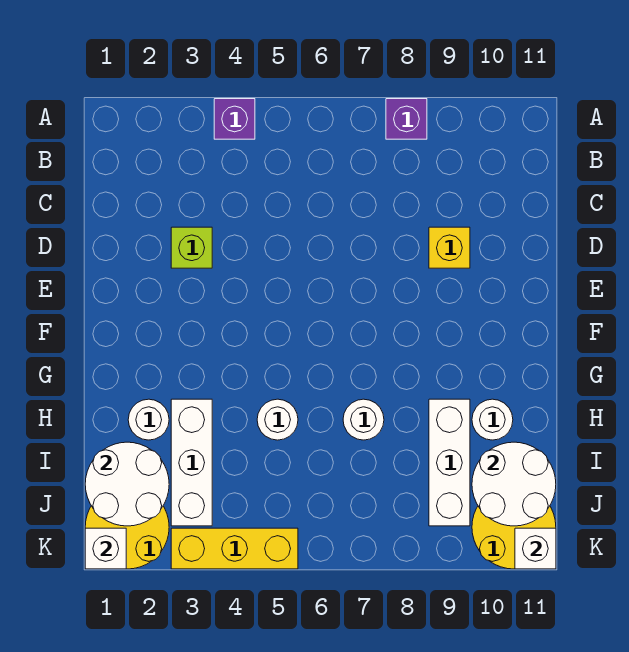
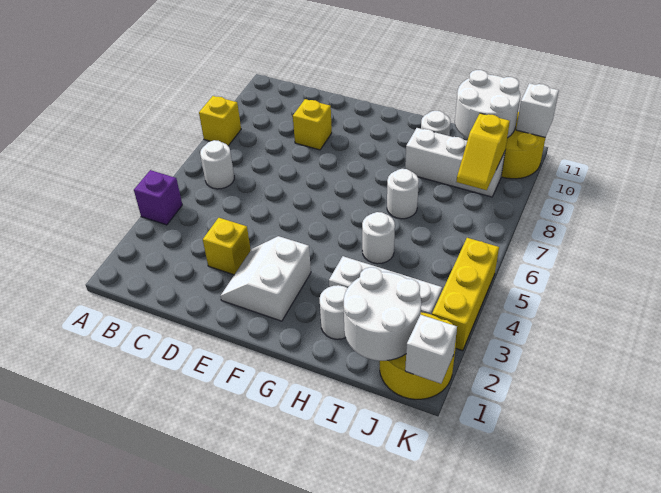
purple brick A8 level 1 -> yellow brick A8 level 1
none -> white round brick B6 level 1
lime brick D3 level 1 -> yellow brick D3 level 1
none -> white slope E2:F3 level 1 top F
none -> yellow slope J8:J9 level 2 top 9

